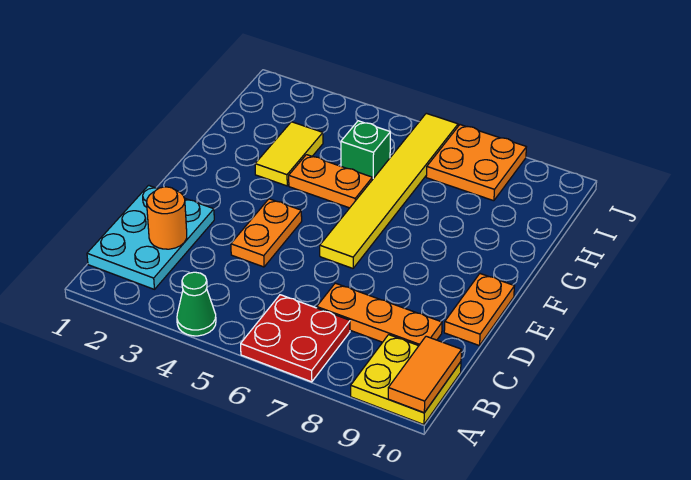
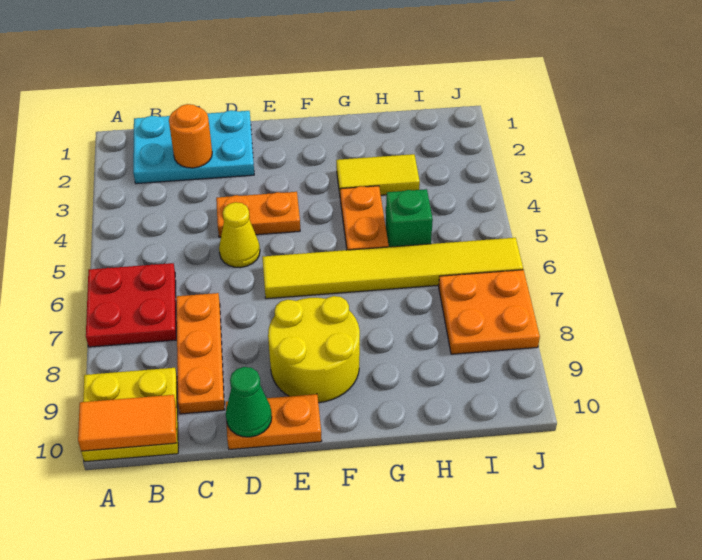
green cone A4 level 1 -> green cone D10 level 2
none -> yellow cone D5 level 1
none -> yellow round brick E8:F9 level 1

